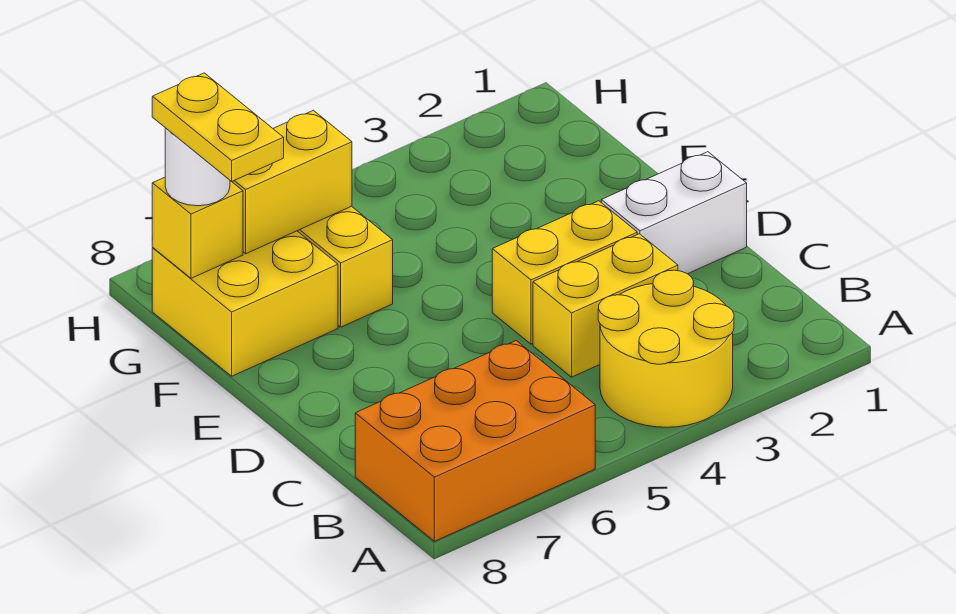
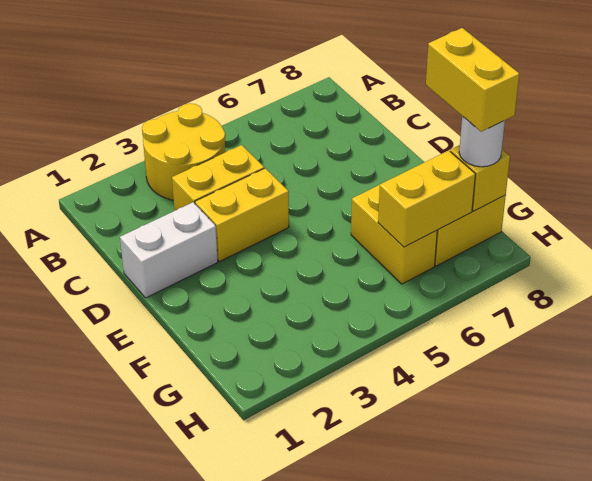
orange brick A6:B8 level 1 -> none
yellow plate F8:G8 level 4 -> yellow brick F8:G8 level 4

